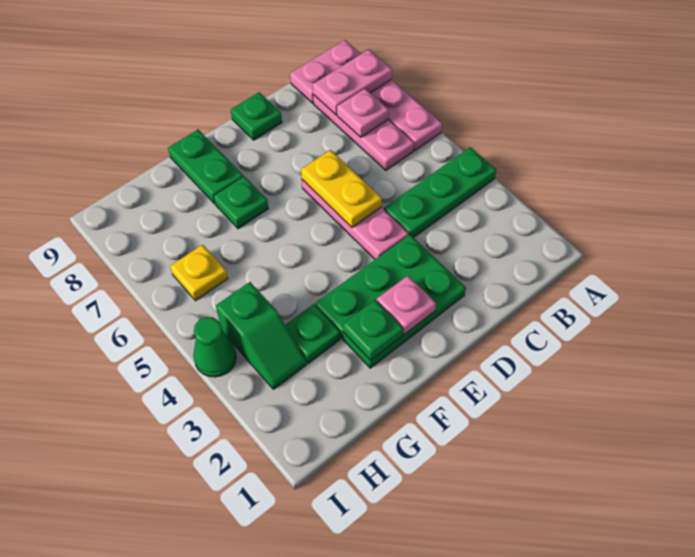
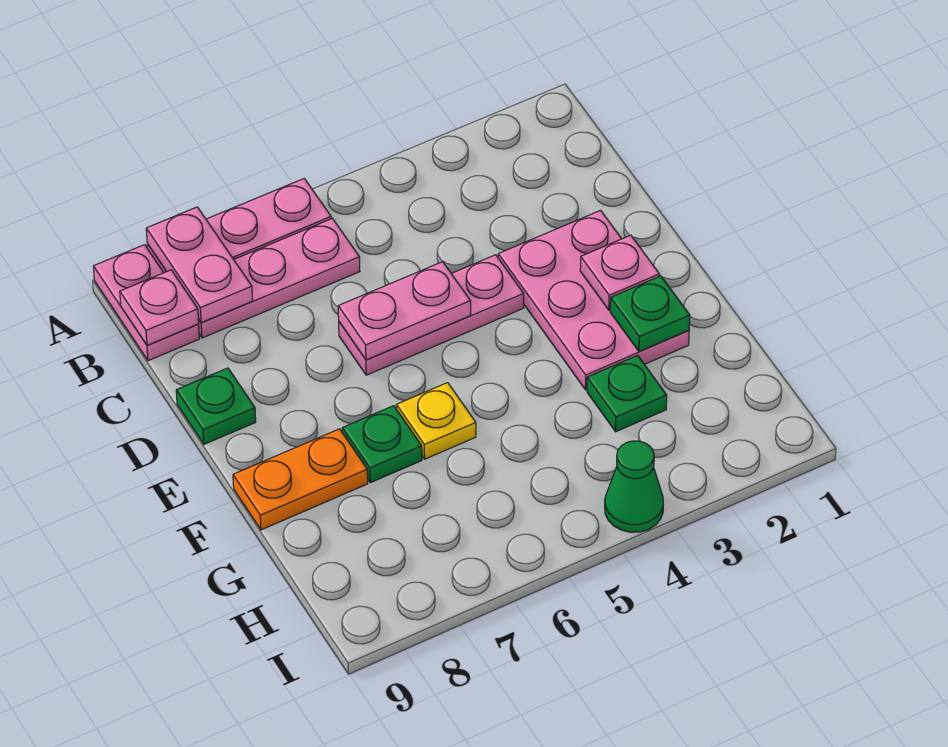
green plate A4:C4 level 1 -> none
pink plate B7 level 2 -> pink plate B9 level 2
green plate D2:F3 level 1 -> pink plate D2:F3 level 1
yellow plate D5:D6 level 2 -> pink plate D5:D6 level 2
green plate F8:F9 level 1 -> orange plate F8:F9 level 1
green slope H3:H4 level 1 top 4 -> none
yellow plate H6 level 1 -> yellow plate F6 level 1

